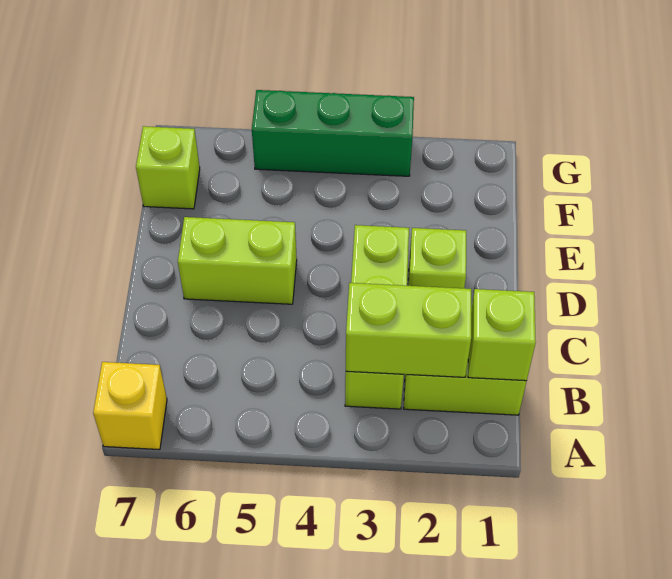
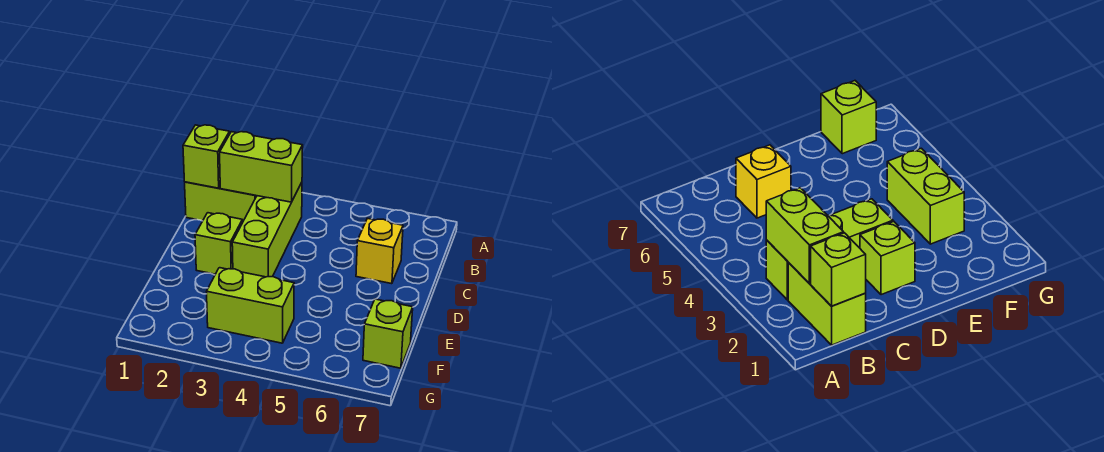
yellow brick A7 level 1 -> yellow brick C6 level 1
lime brick D5:D6 level 1 -> lime brick F3:F4 level 1
green brick G3:G5 level 1 -> none

